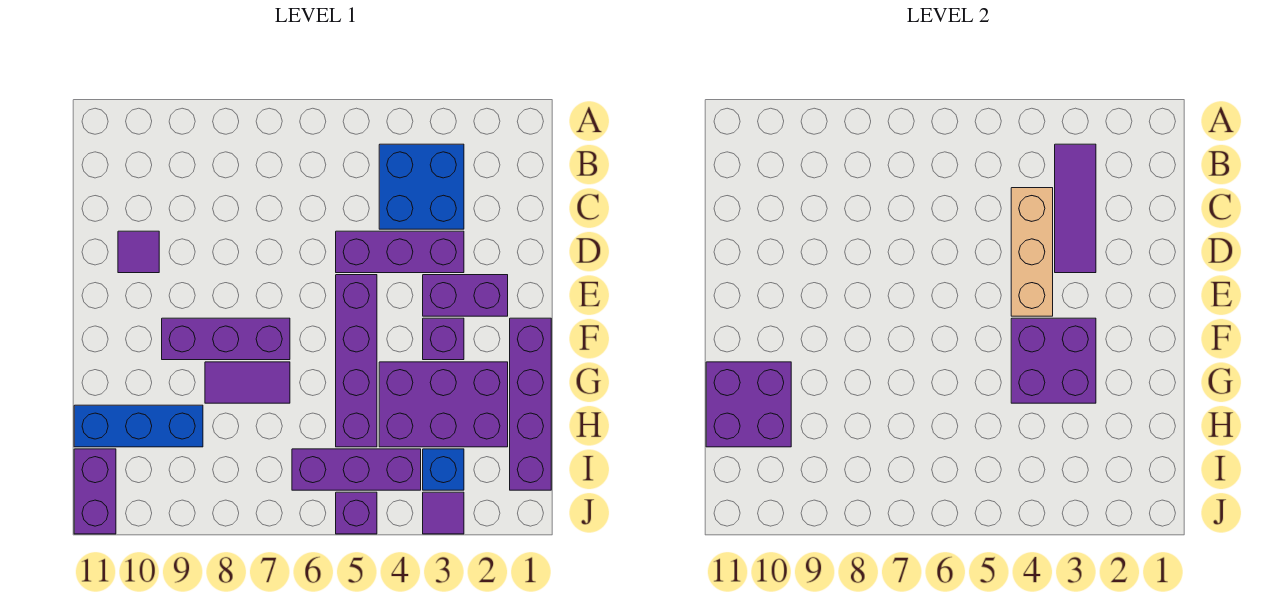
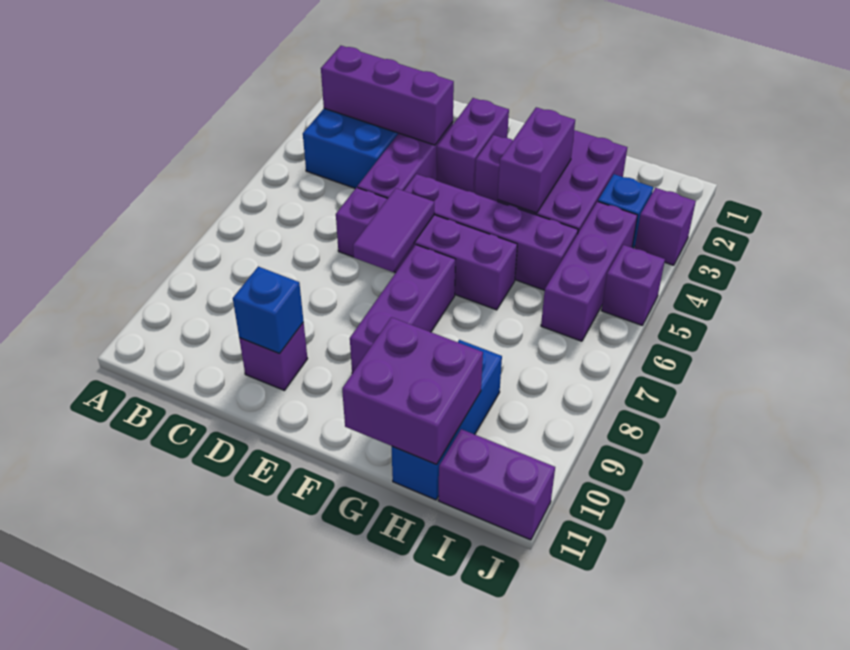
purple tile B3:D3 level 2 -> purple brick B3:D3 level 2
tan brick C4:E4 level 2 -> none
purple tile D10 level 1 -> purple brick D10 level 1
none -> blue brick D10 level 2
purple brick F1:I1 level 1 -> purple brick D6:G6 level 1
purple brick F3:G4 level 2 -> purple brick G3:G4 level 2
purple tile G7:G8 level 1 -> purple tile E6:E7 level 2
purple tile J3 level 1 -> purple brick J3 level 1

